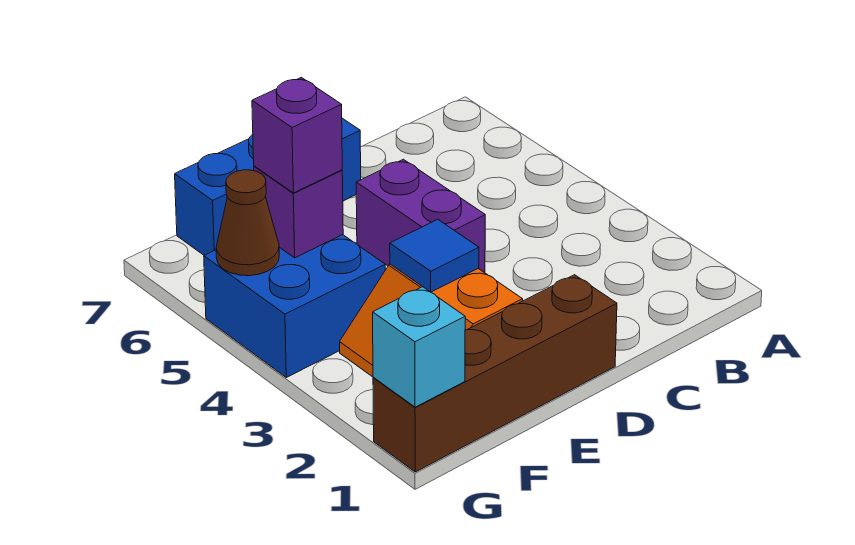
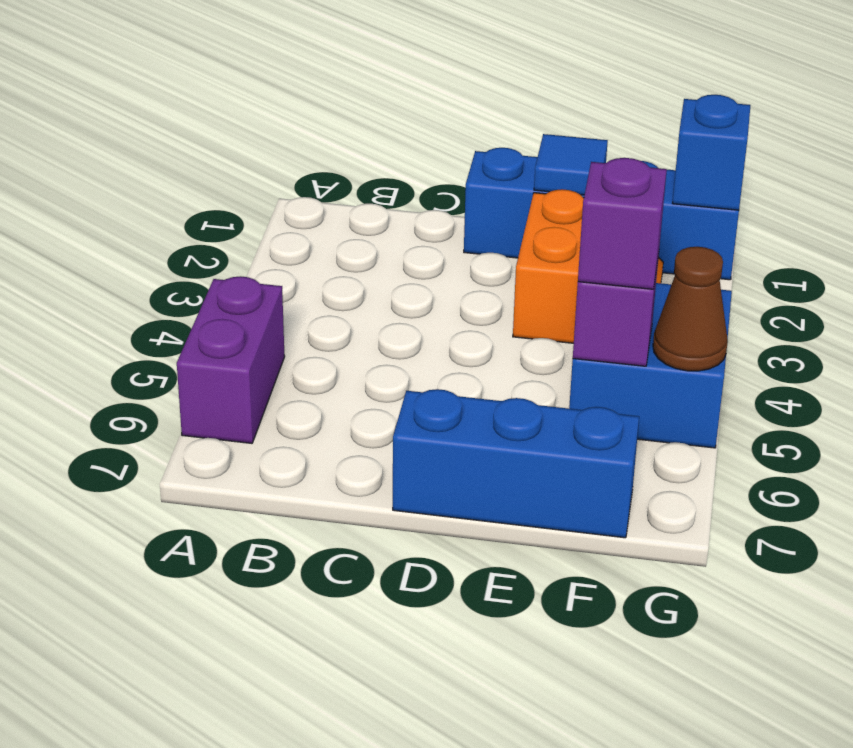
brown brick D1:G1 level 1 -> blue brick D1:G1 level 1
purple brick D4:D5 level 1 -> purple brick A5:A6 level 1
blue tile E3 level 2 -> blue tile E1 level 2
cyan brick G1 level 2 -> blue brick G1 level 2

